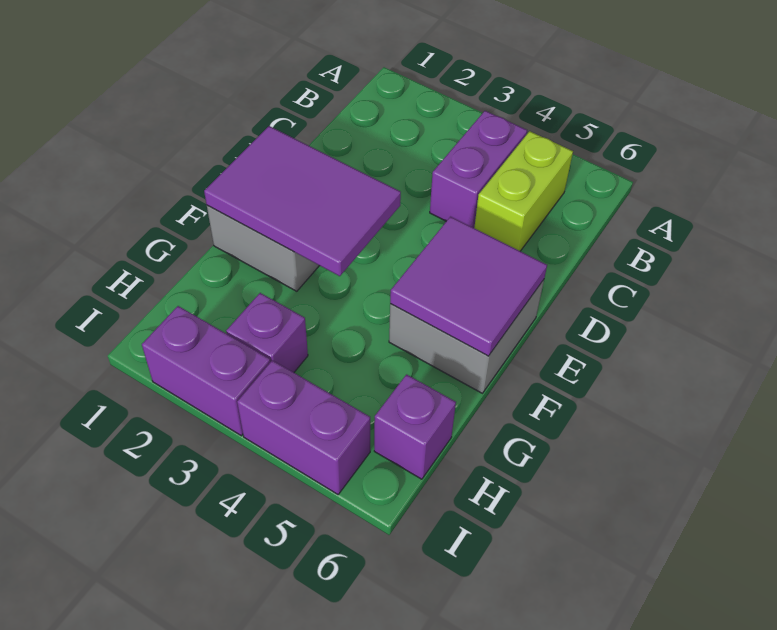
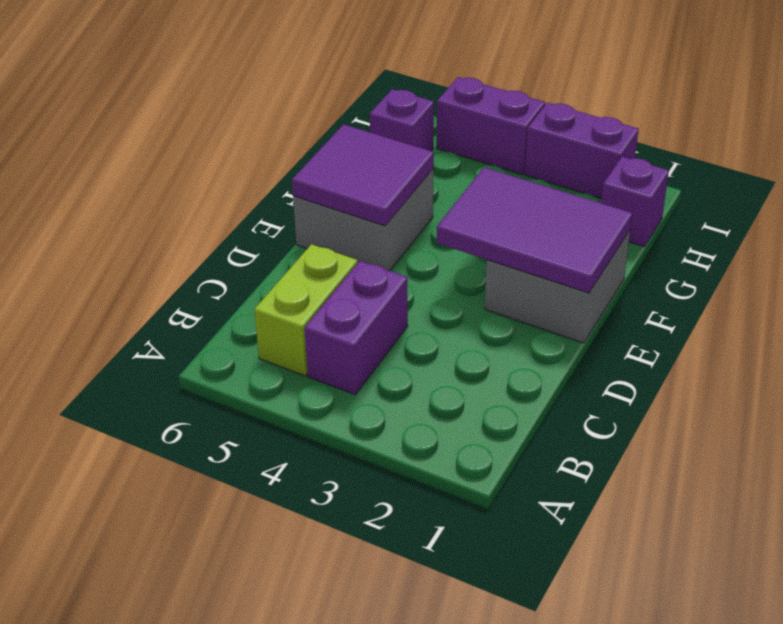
purple brick H3 level 1 -> purple brick H1 level 1

